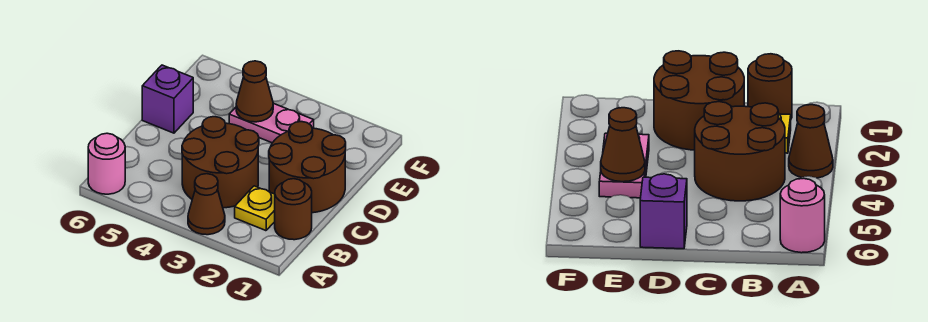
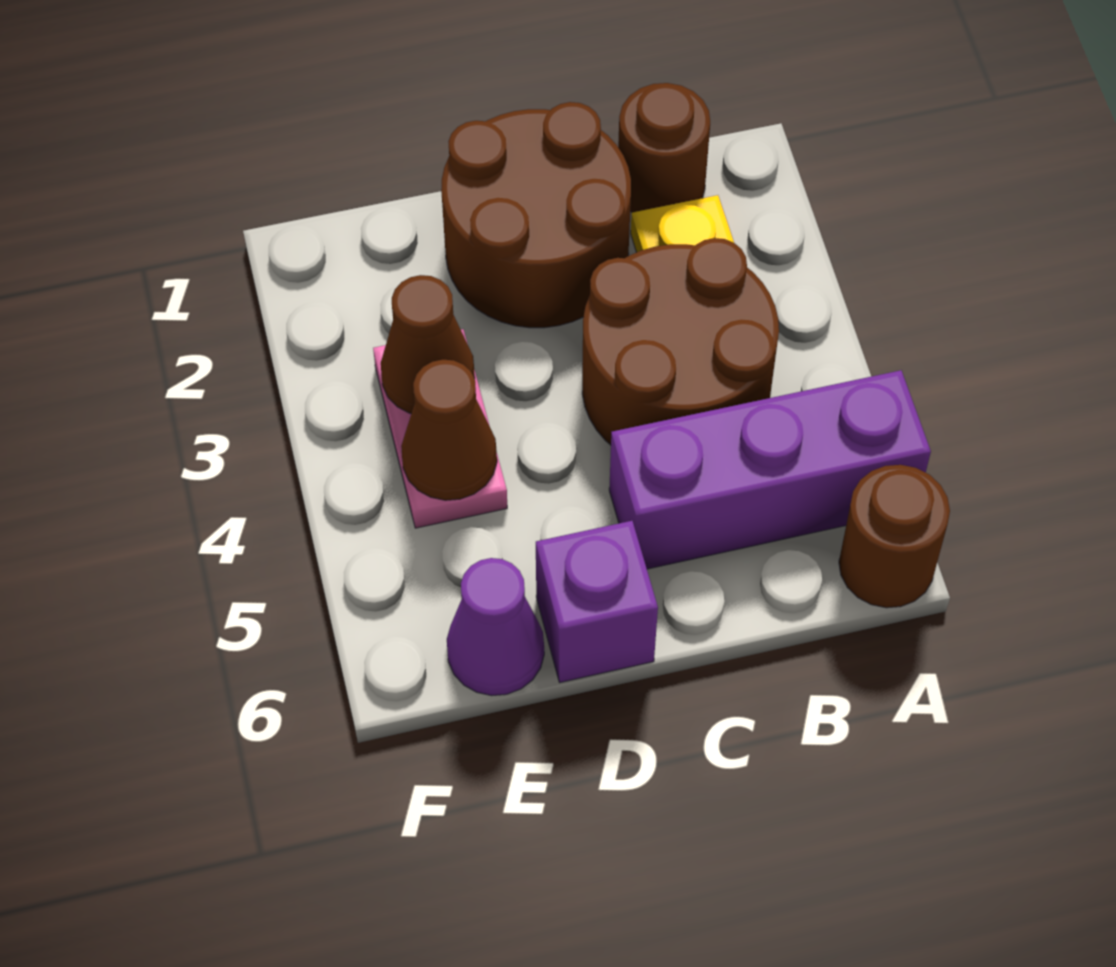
brown cone A3 level 1 -> brown cone E3 level 2
none -> purple brick A5:C5 level 1
pink round brick A6 level 1 -> brown round brick A6 level 1
none -> purple cone E6 level 1

